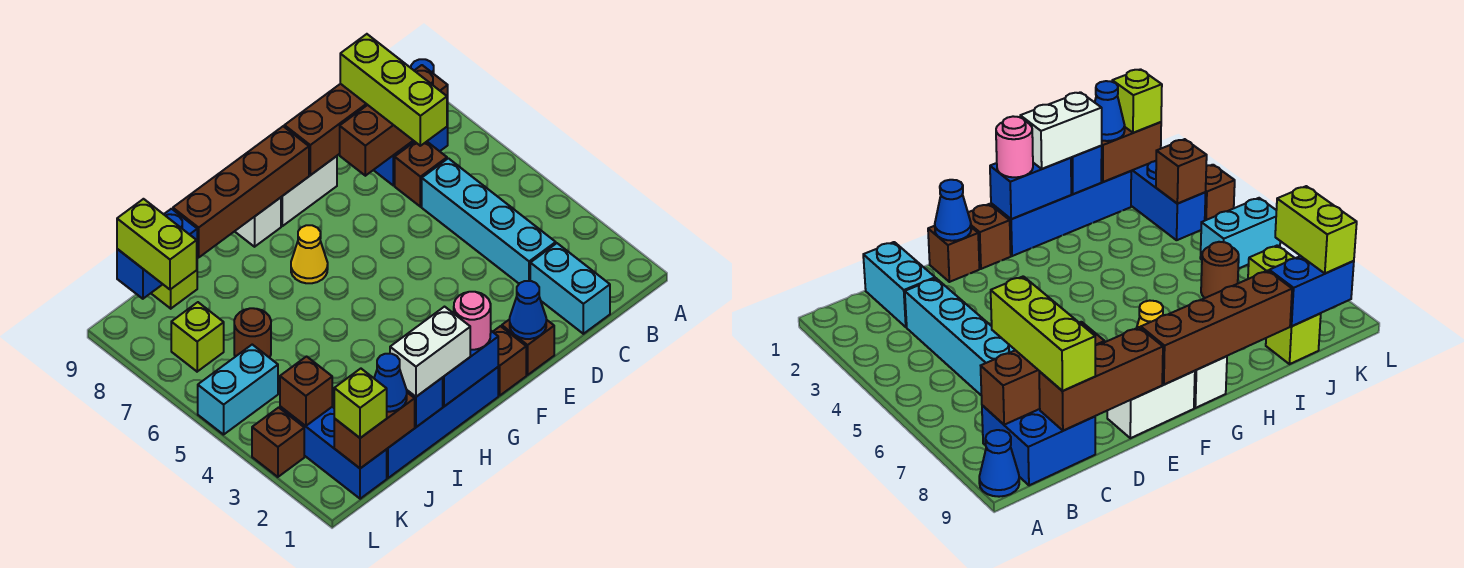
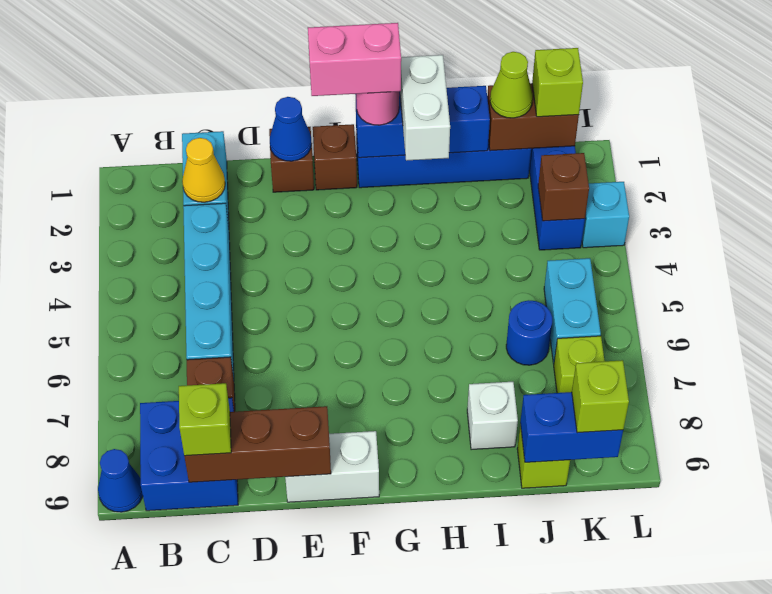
brown brick B8:D8 level 2 -> none
lime brick C7:C9 level 3 -> lime brick C9 level 3
none -> pink brick F1:G1 level 4
brown brick F9:I9 level 2 -> none
yellow cone G7 level 1 -> yellow cone C2 level 2
white brick G9 level 1 -> white brick I8 level 1
white brick H1:I1 level 3 -> white brick H1:H2 level 3
blue cone J1 level 3 -> lime cone J1 level 3
brown round brick J6 level 1 -> blue round brick J6 level 1
cyan brick K5:L5 level 1 -> cyan brick K5:K6 level 1
lime brick K8:K9 level 3 -> lime brick K9 level 3
brown brick L3 level 1 -> cyan brick L3 level 1

